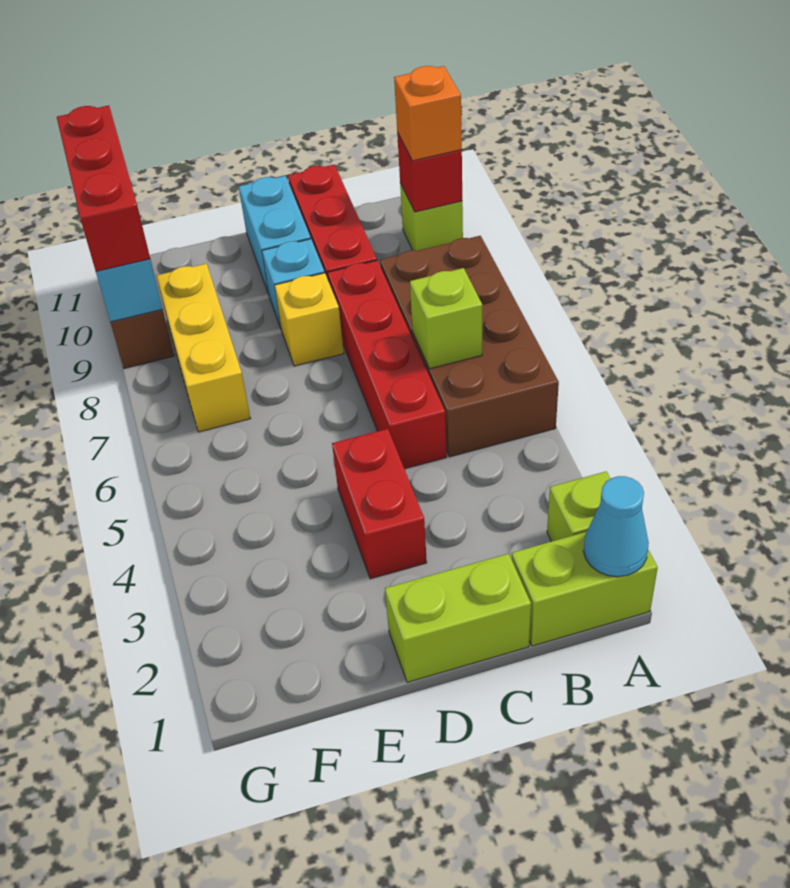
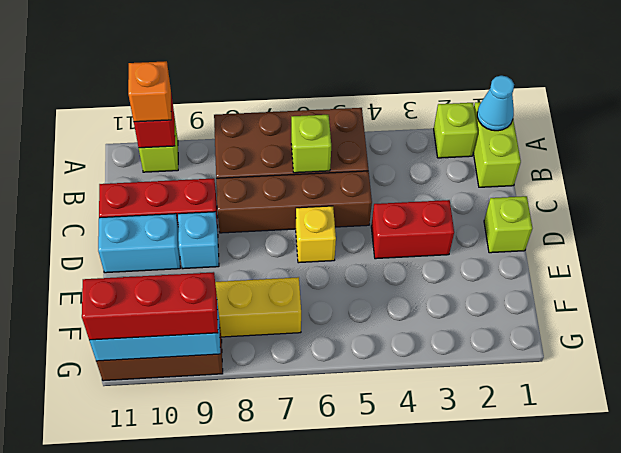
lime brick C1:D1 level 1 -> lime brick D1 level 1
red brick C5:C8 level 1 -> brown brick C5:C8 level 1
yellow brick D8 level 1 -> yellow brick D6 level 1

